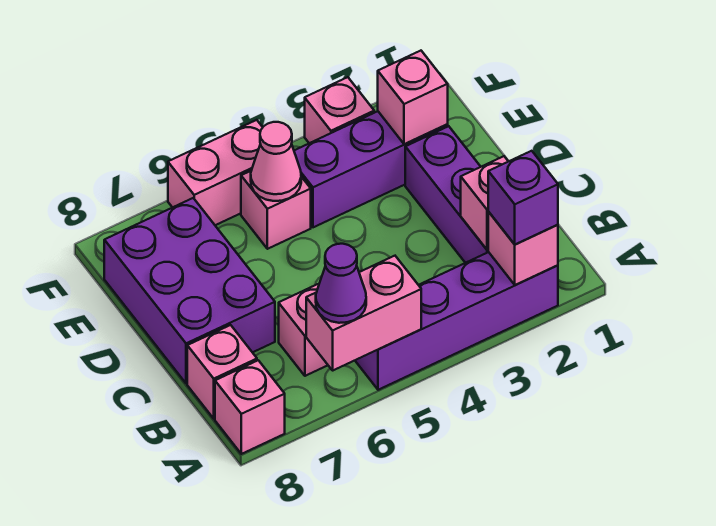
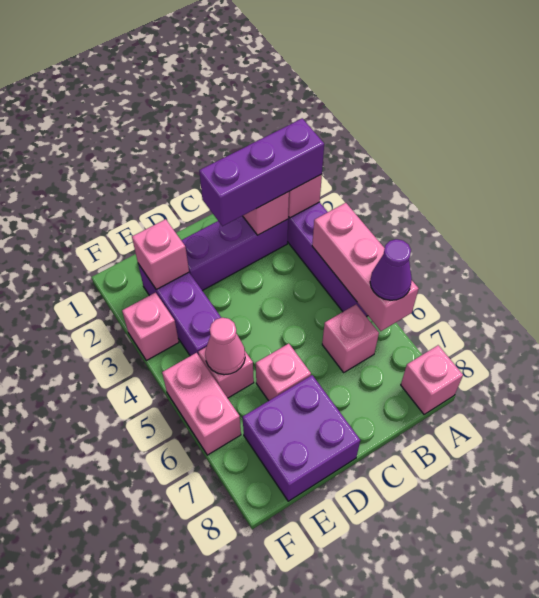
purple brick A2 level 3 -> purple brick A2:C2 level 3
pink brick A5:A6 level 2 -> pink brick A4:A6 level 2
pink brick B8 level 1 -> pink brick D6 level 1
purple brick C7:E8 level 1 -> purple brick D7:E8 level 1

